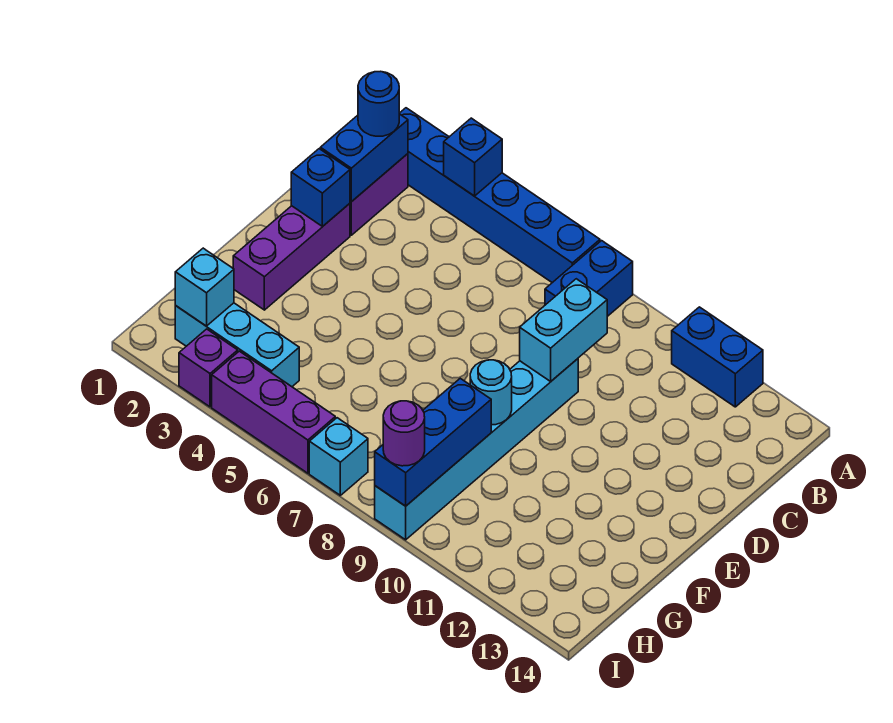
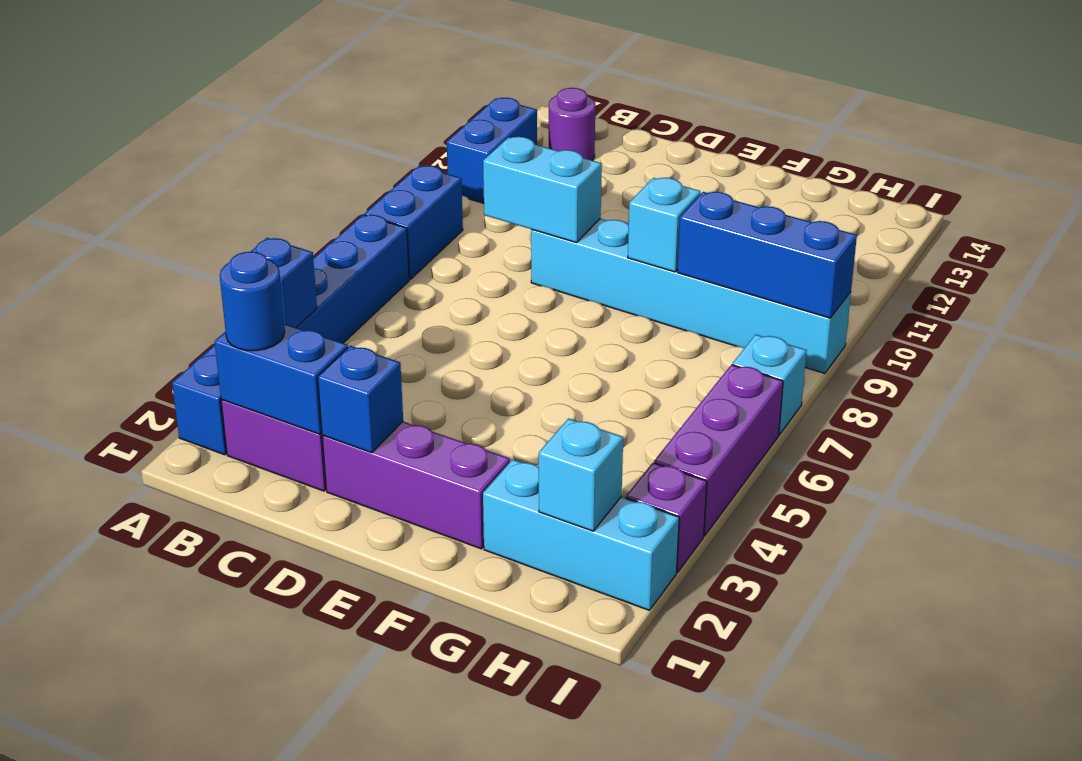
blue brick A8:B8 level 1 -> blue brick A8:A9 level 1
cyan round brick F9 level 2 -> cyan brick F9 level 2
cyan brick H2:H4 level 1 -> cyan brick G2:I2 level 1
purple round brick I9 level 3 -> purple round brick B13 level 1

